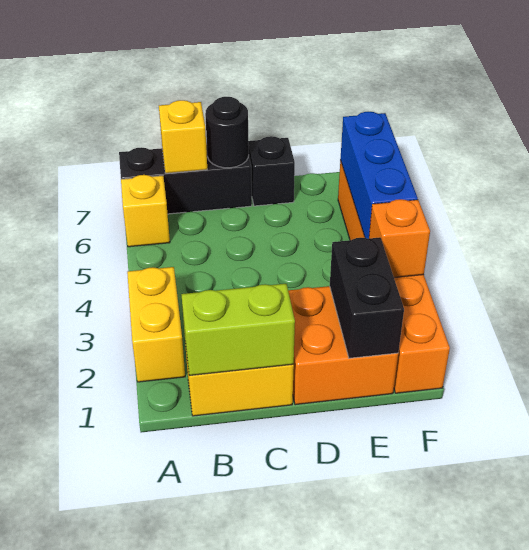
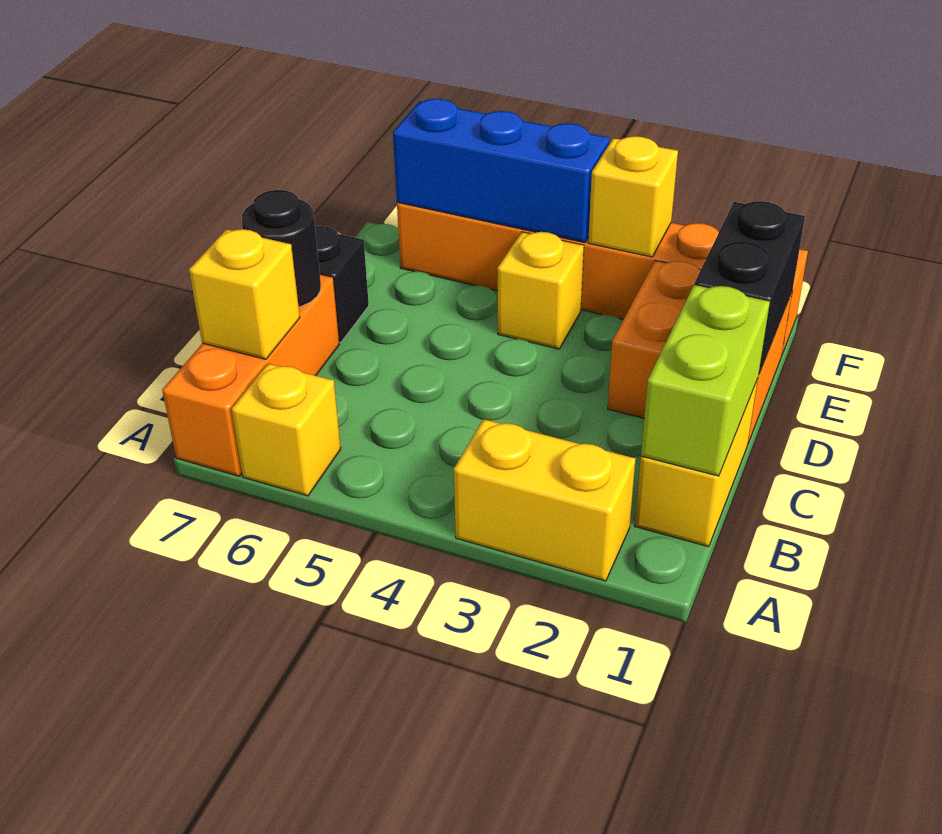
black brick A7:C7 level 1 -> orange brick A7:C7 level 1
black brick E1:E2 level 2 -> black brick D1:E1 level 2
none -> yellow brick E4 level 1
orange brick F3 level 2 -> yellow brick F3 level 2

